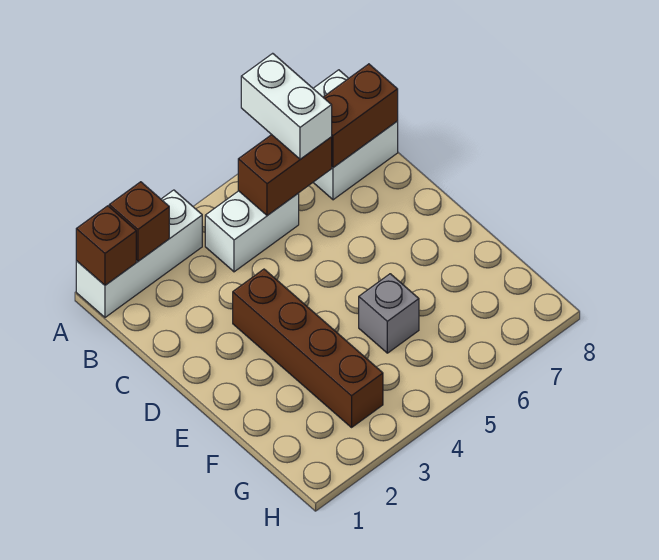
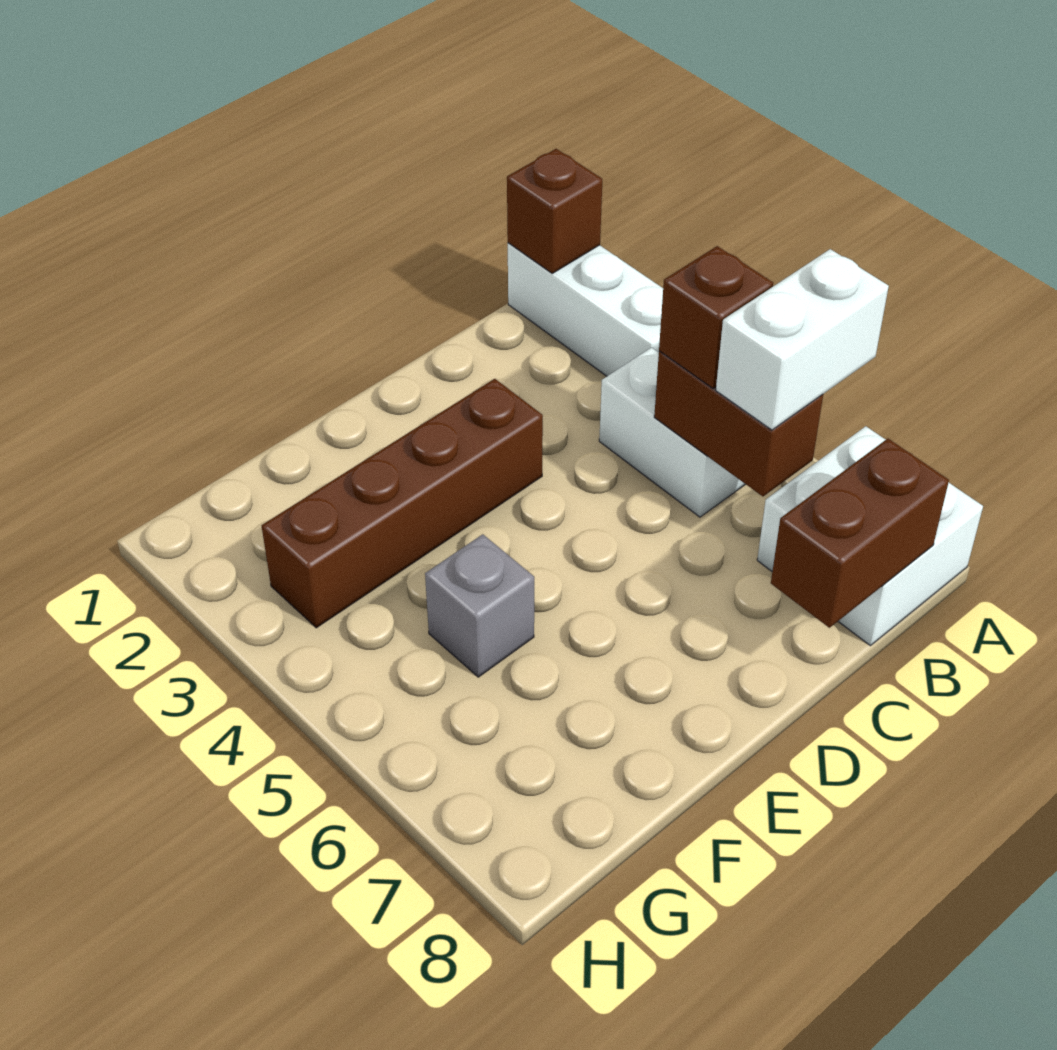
brown brick A2 level 2 -> brown brick B5 level 3
brown brick B7:B8 level 2 -> brown brick B8:C8 level 2

